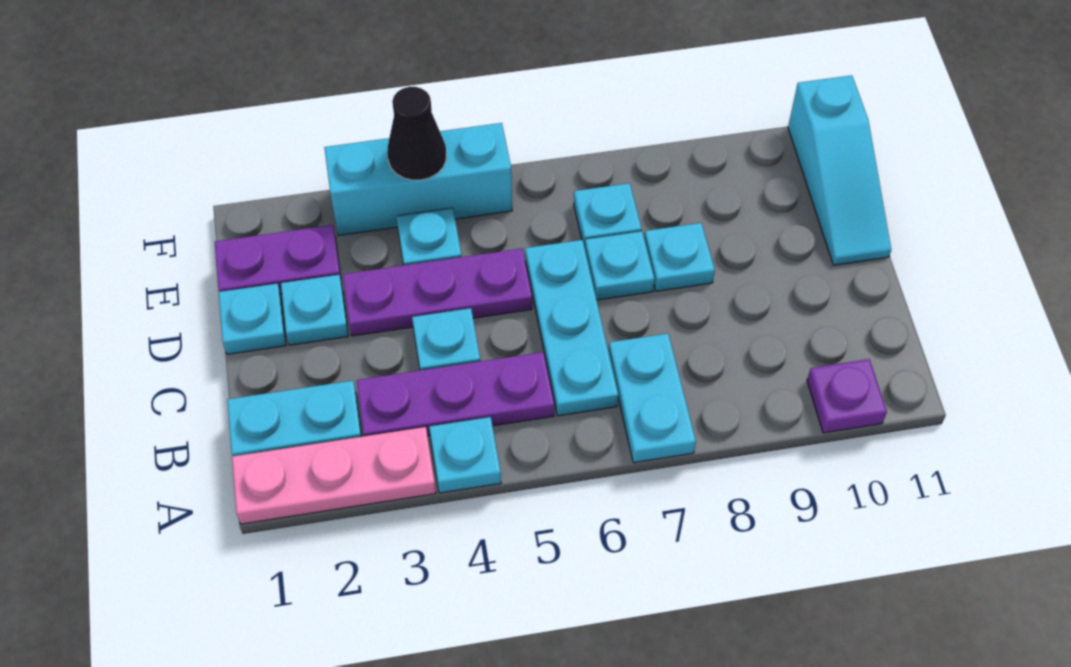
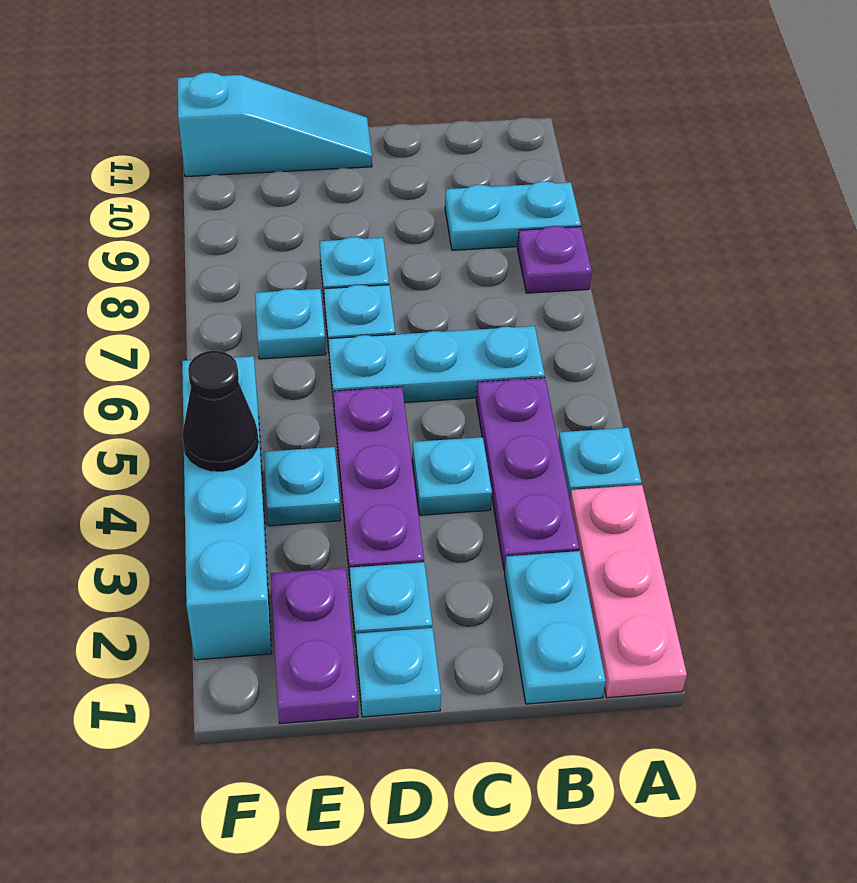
cyan plate A7:B7 level 1 -> cyan plate A9:B9 level 1
purple plate A10 level 1 -> purple plate A8 level 1
cyan brick F3:F5 level 1 -> cyan brick F2:F5 level 1

